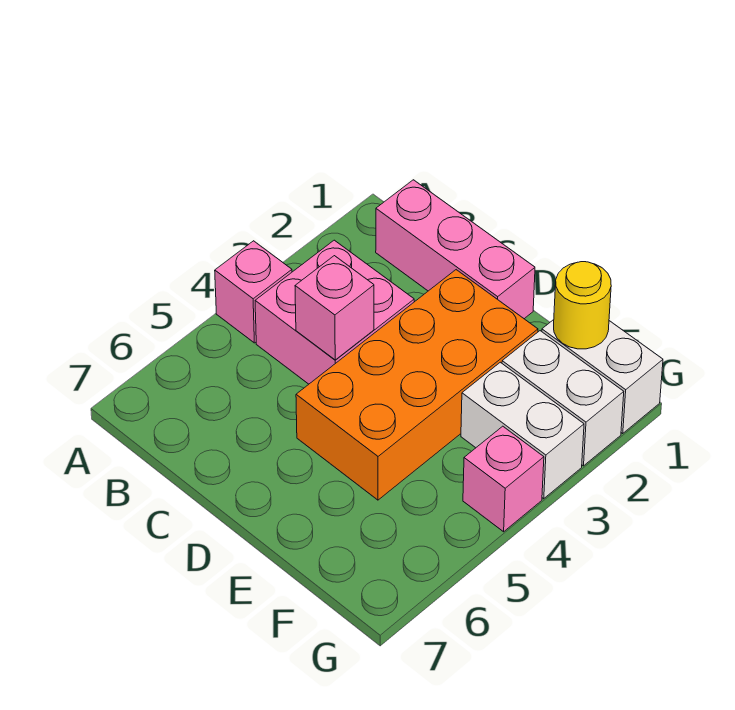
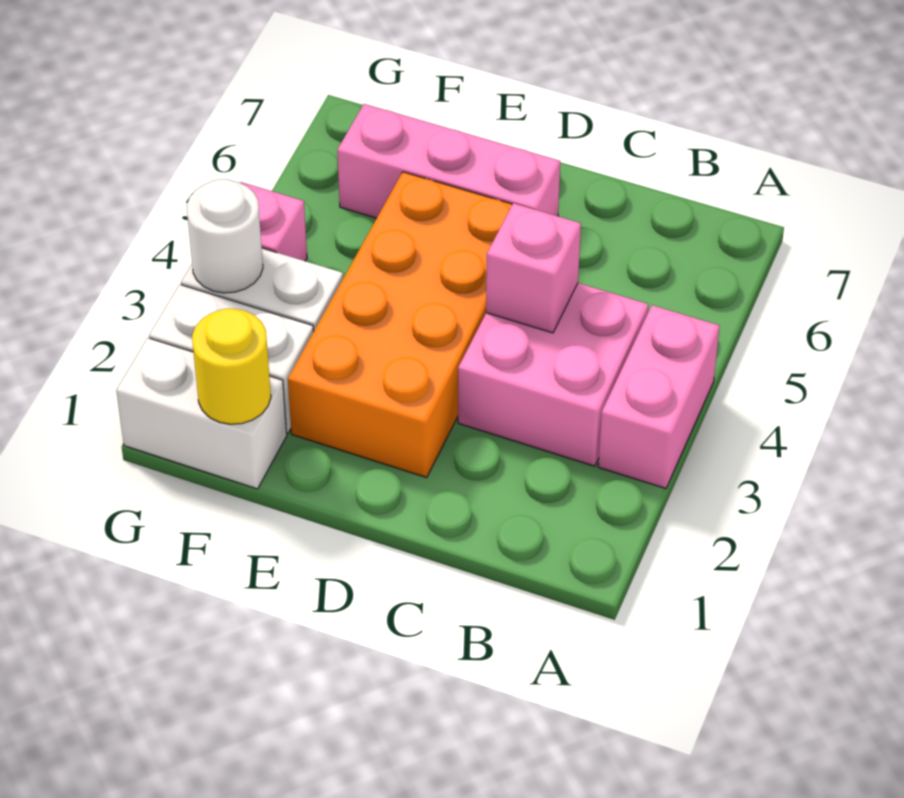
pink brick A4 level 1 -> pink brick A3:A4 level 1
pink brick B1:D1 level 1 -> pink brick D6:F6 level 1
none -> white round brick G3 level 2

